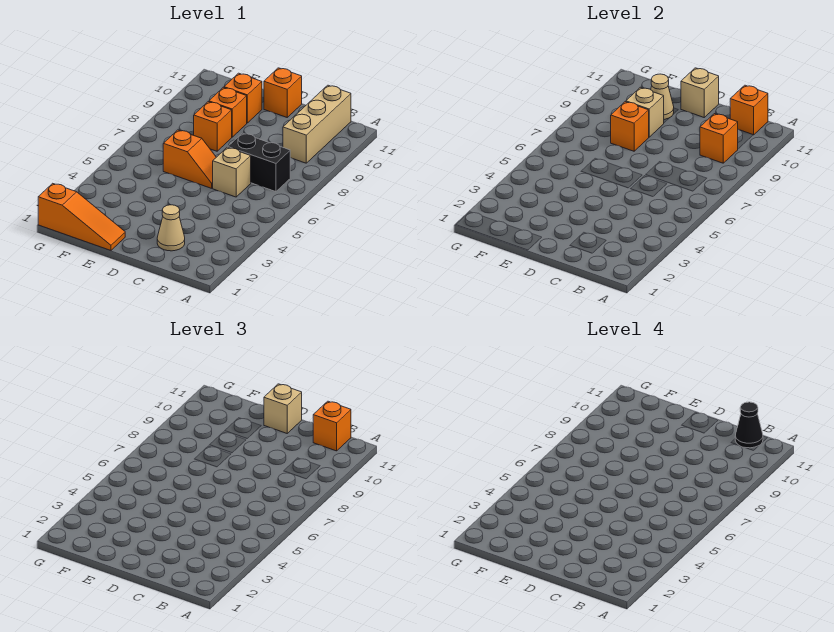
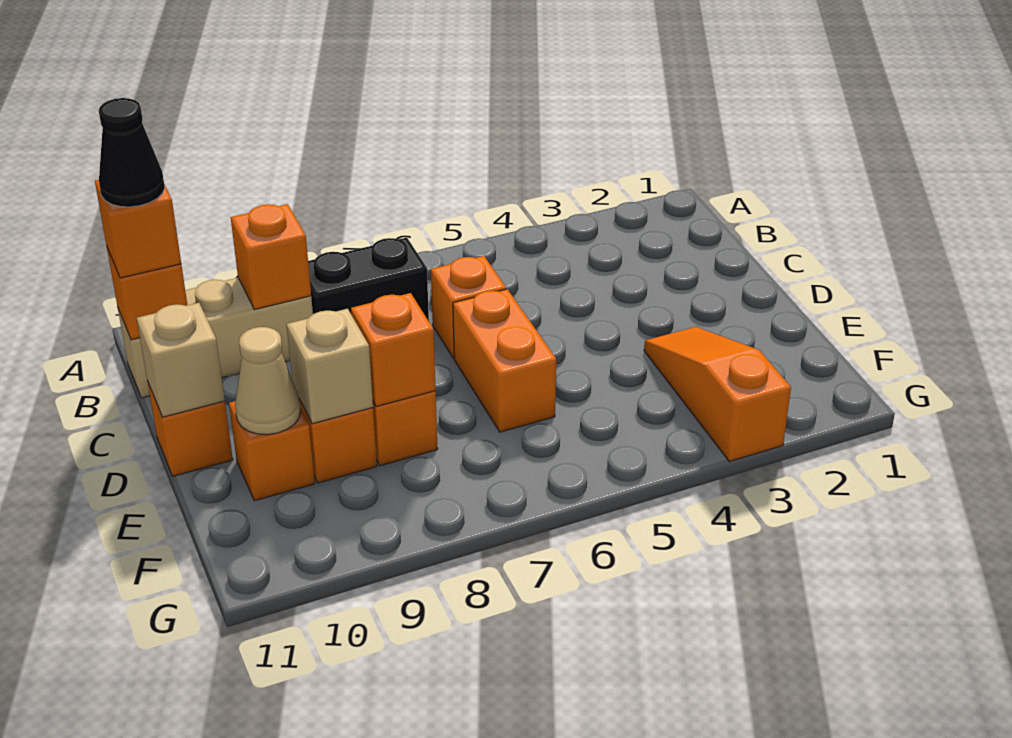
black brick B7:C7 level 1 -> black brick B7:B8 level 1
tan cone C2 level 1 -> none
tan brick C6 level 1 -> orange brick C6 level 1
orange slope D6:E6 level 1 top E -> orange brick D6:E6 level 1
tan brick D11 level 3 -> none
orange slope E1:G1 level 1 top G -> orange slope E3:G3 level 1 top G

